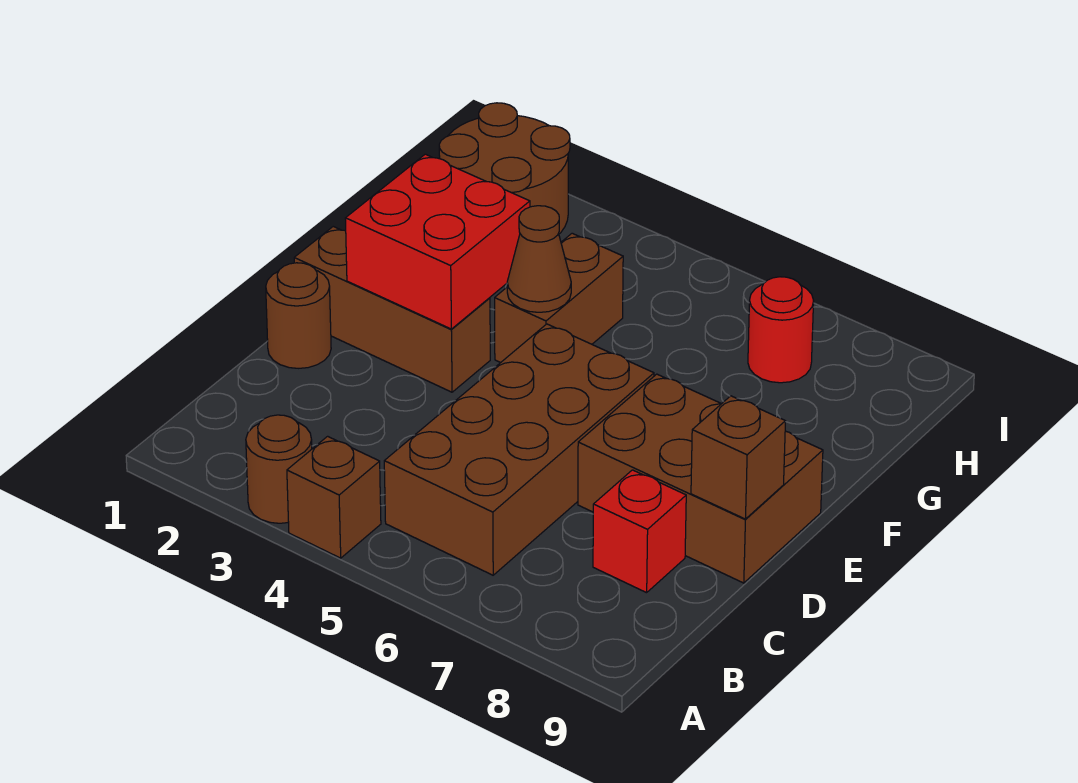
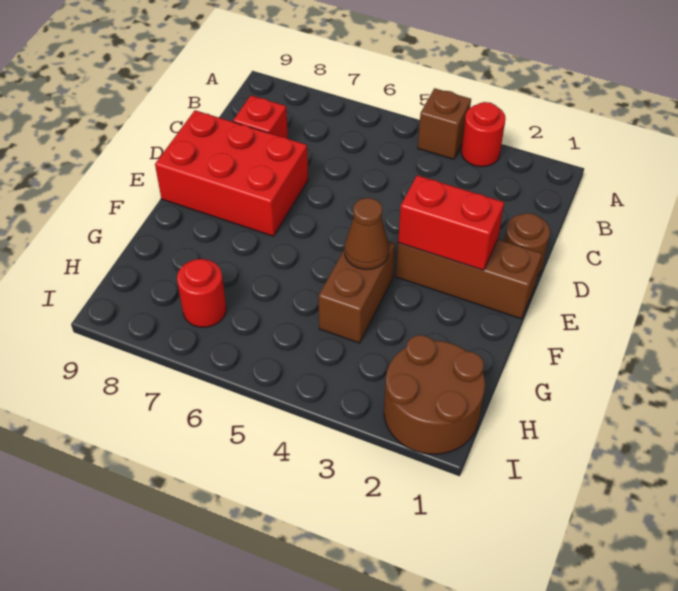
brown round brick A3 level 1 -> red round brick A3 level 1
brown brick B5:E6 level 1 -> none
brown brick D7:E9 level 1 -> red brick D7:E9 level 1
brown brick D9 level 2 -> none
red brick E2:F3 level 2 -> red brick E2:E3 level 2

